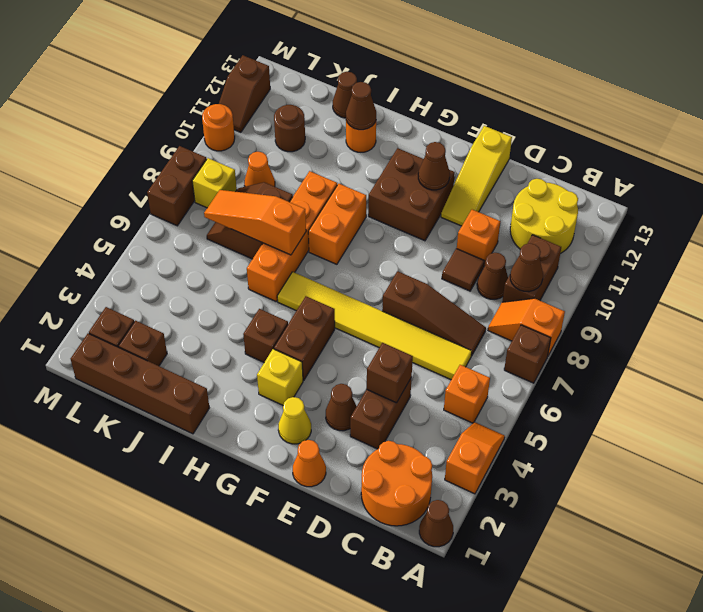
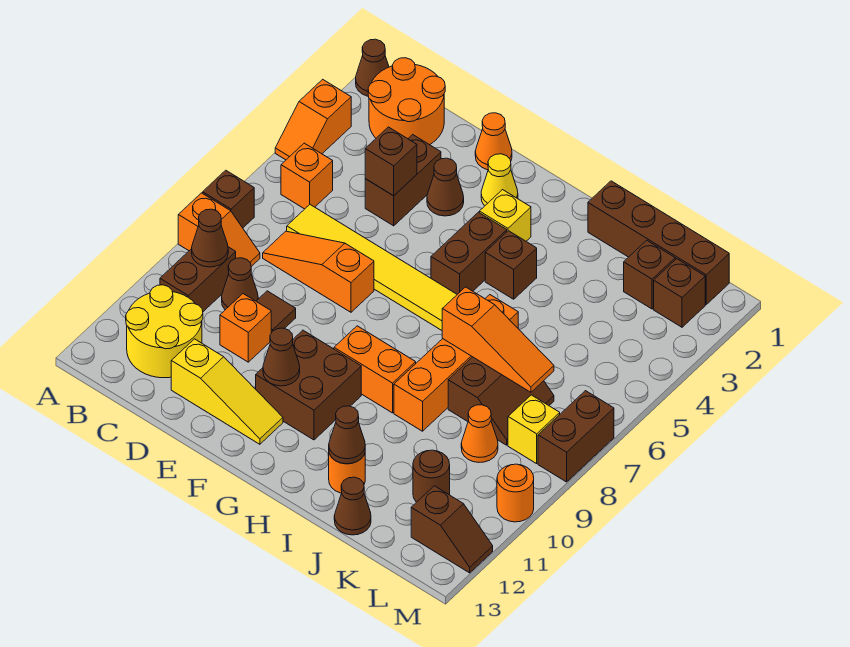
brown slope C7:E7 level 1 top E -> orange slope C7:E7 level 1 top E
yellow slope E11:E13 level 1 top 13 -> yellow slope D12:F12 level 1 top D
orange brick H8:H9 level 1 -> orange brick G9:H9 level 1
brown slope M11:M12 level 1 top 12 -> brown slope L12:M12 level 1 top L

